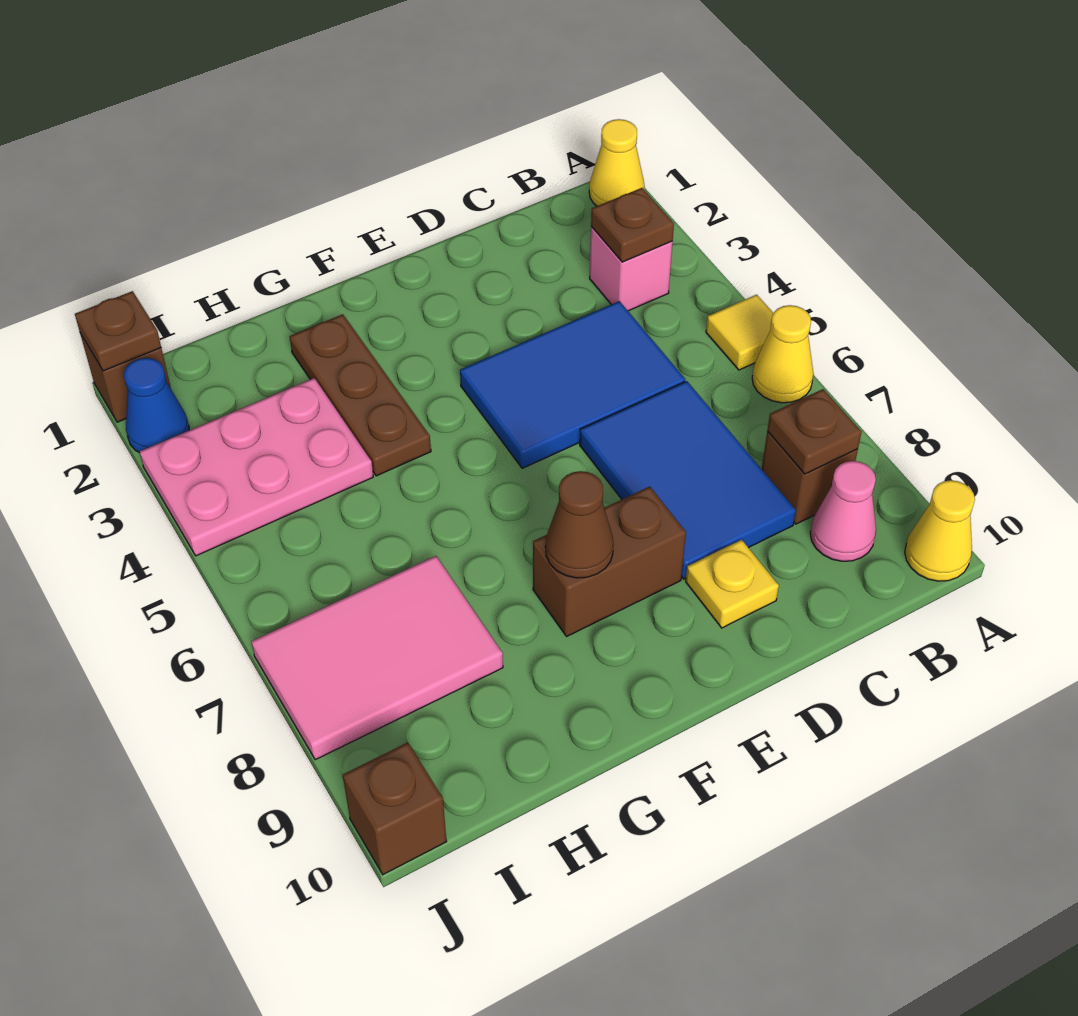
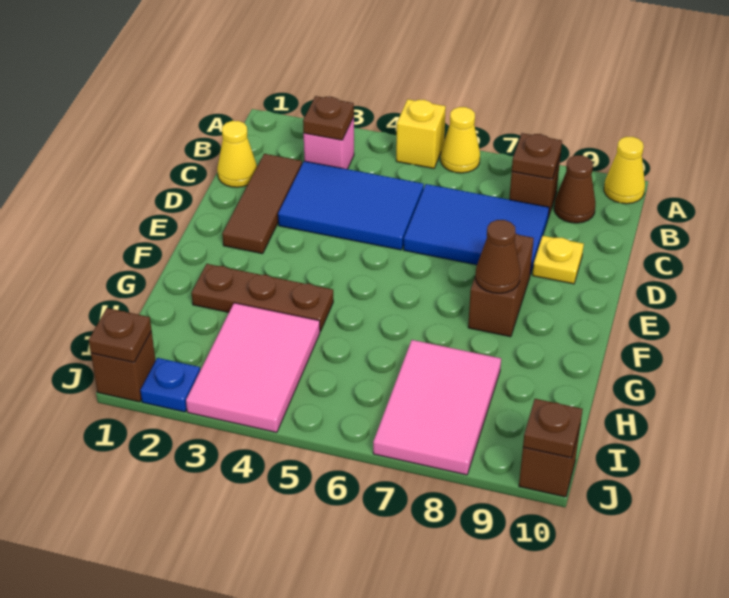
yellow cone A1 level 1 -> yellow cone C1 level 1
yellow tile A5 level 1 -> yellow brick A5 level 1
pink cone B9 level 1 -> brown cone B9 level 1
none -> brown tile C2:E2 level 1
blue tile C4:E5 level 1 -> blue tile C3:D5 level 1
pink plate H3:J4 level 1 -> pink tile H3:J4 level 1
blue cone J2 level 1 -> blue plate J2 level 1
none -> brown plate J10 level 2

